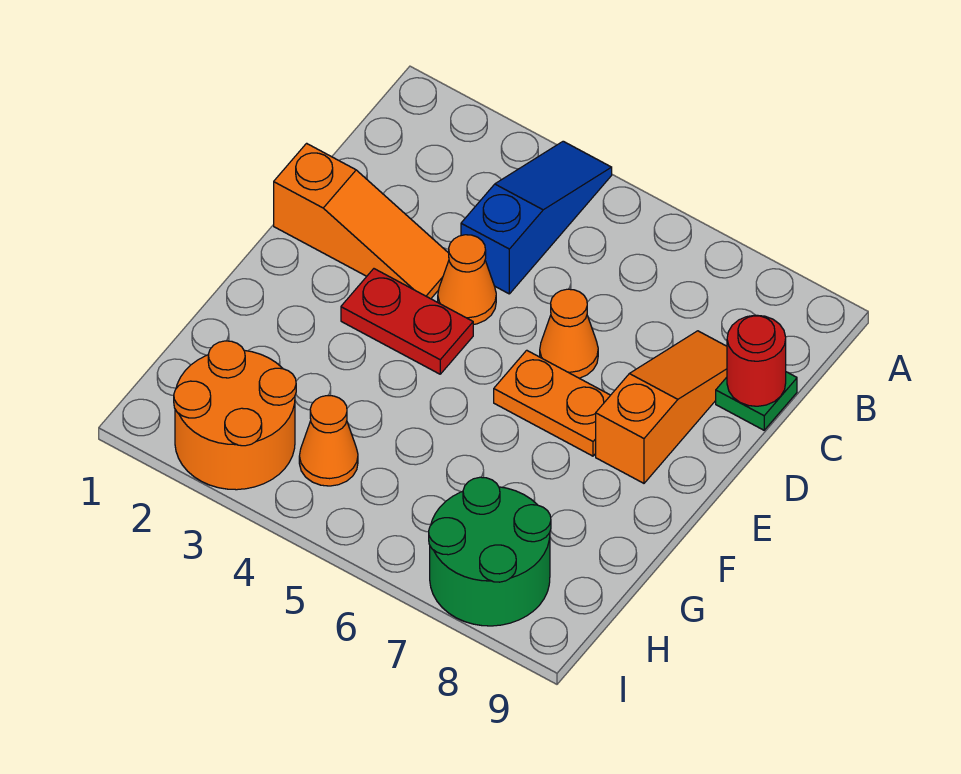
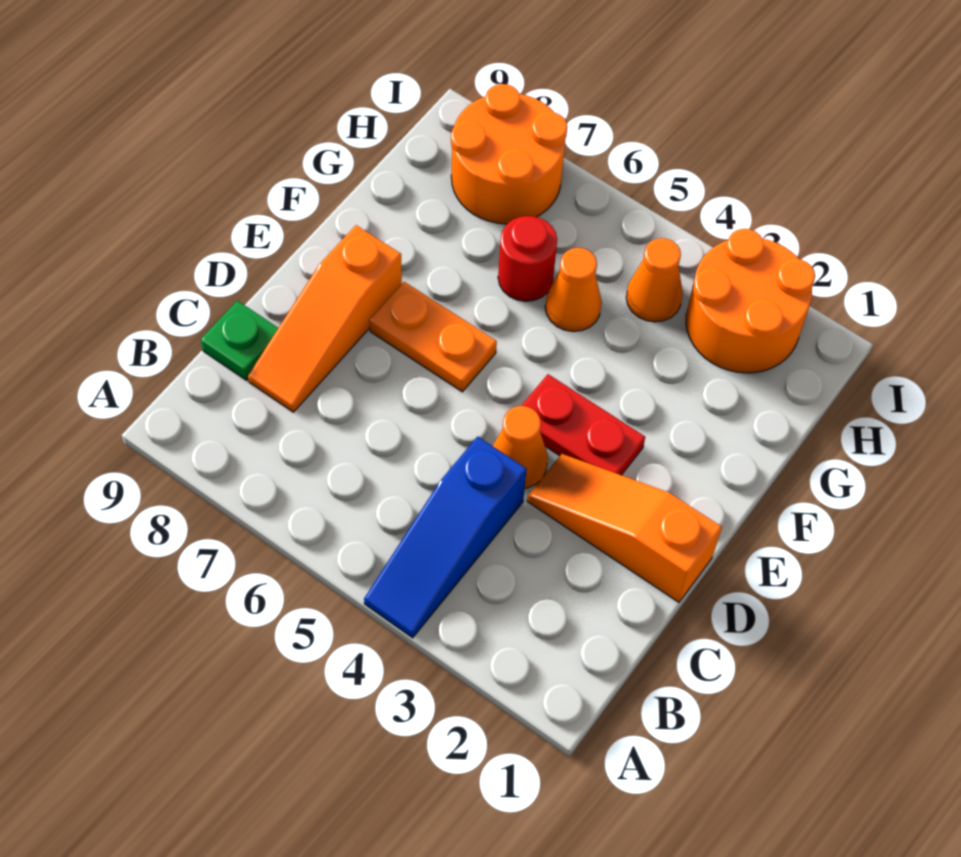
red round brick C9 level 2 -> red round brick G6 level 1
orange cone D6 level 1 -> orange cone G5 level 1
green round brick H7:I8 level 1 -> orange round brick H7:I8 level 1

